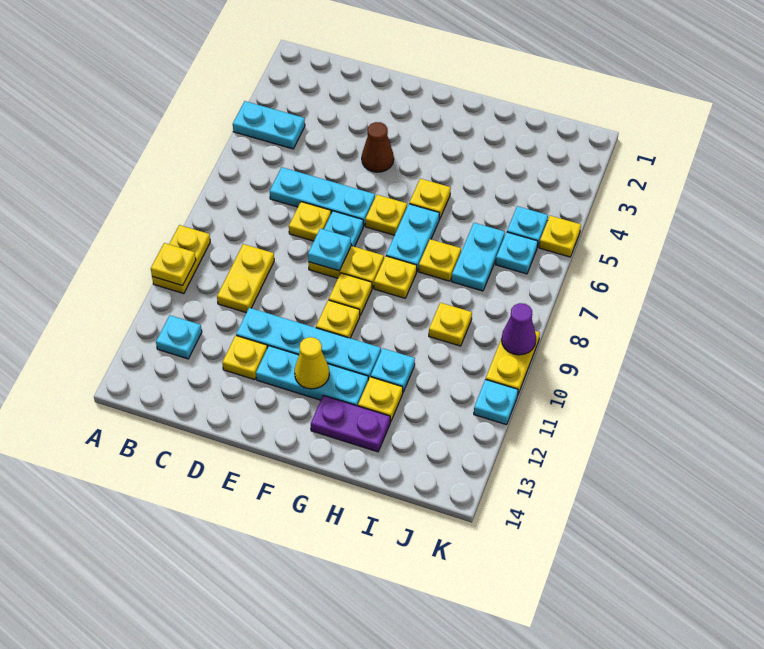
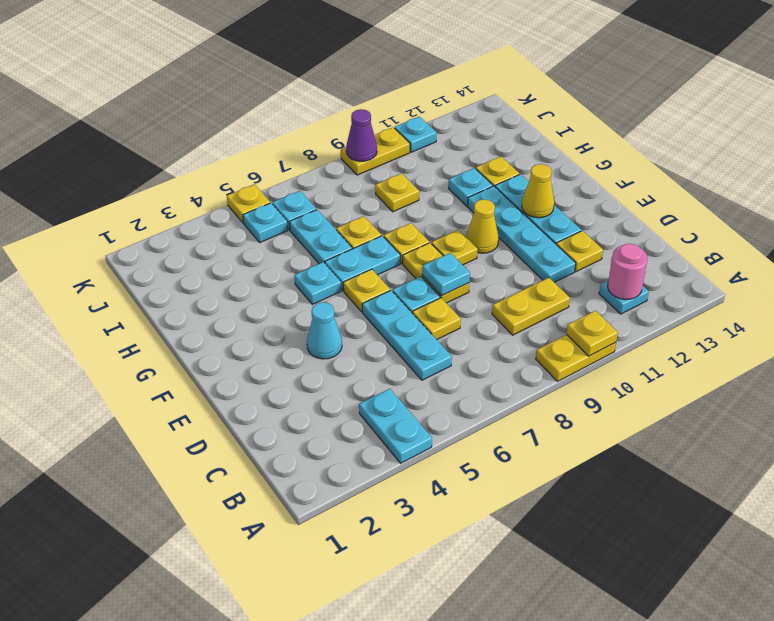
none -> pink round brick B12 level 2
brown cone E4 level 1 -> cyan cone E4 level 1
yellow plate F10 level 1 -> yellow cone F10 level 1
yellow plate G5 level 1 -> cyan plate G5 level 1
purple plate G13:H13 level 1 -> none
cyan plate I6:I7 level 1 -> cyan plate H6:I6 level 1

